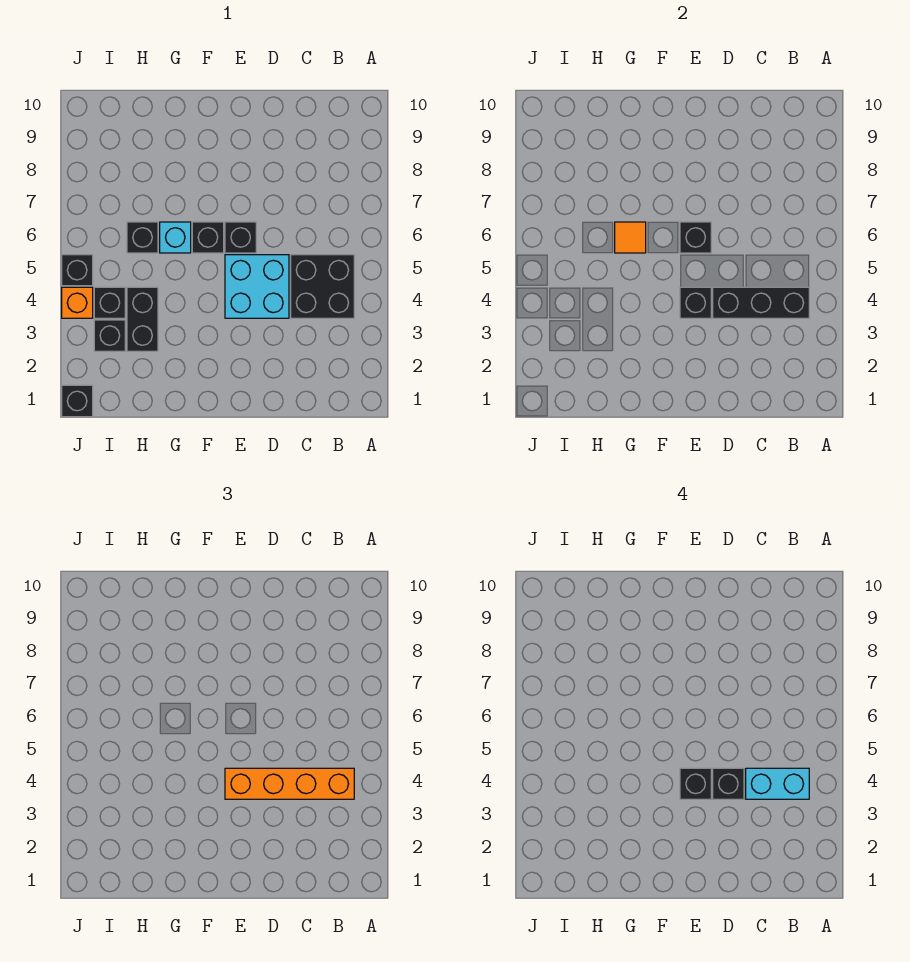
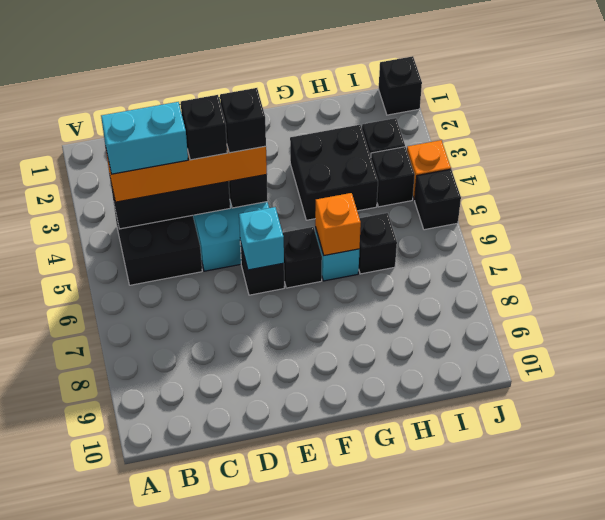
black brick E6 level 2 -> cyan brick E6 level 2
orange tile G6 level 2 -> orange brick G6 level 2
black brick H3:H4 level 1 -> black brick G3:H4 level 1

